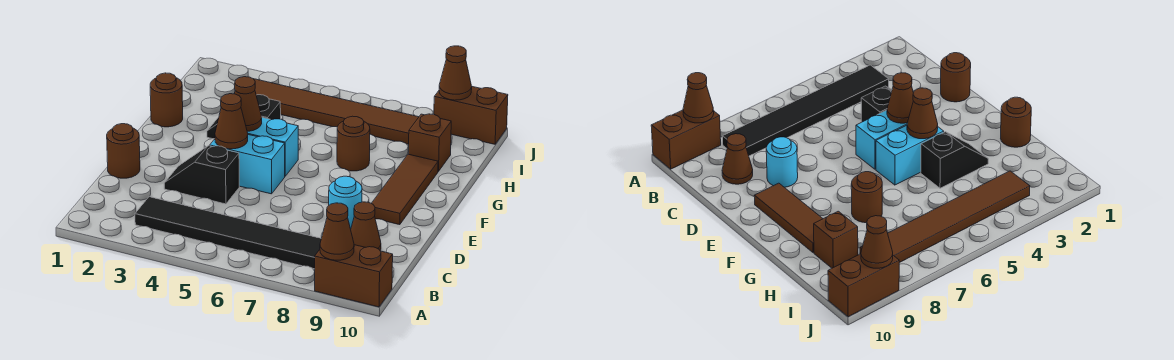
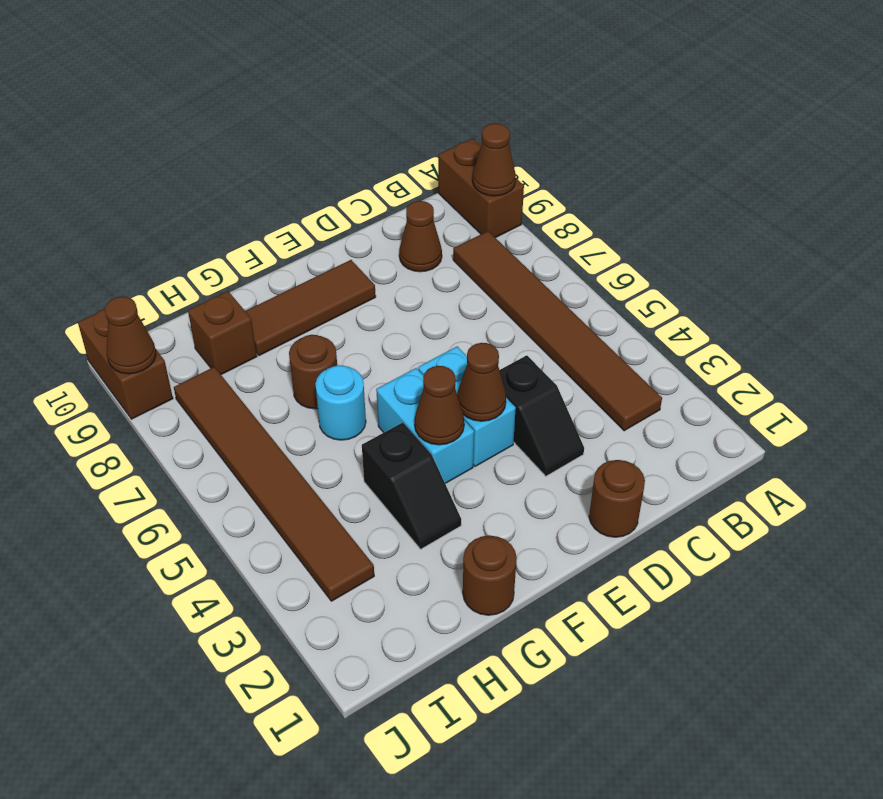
black tile B3:B8 level 1 -> brown tile B3:B8 level 1
cyan round brick D8 level 1 -> cyan round brick G6 level 1

